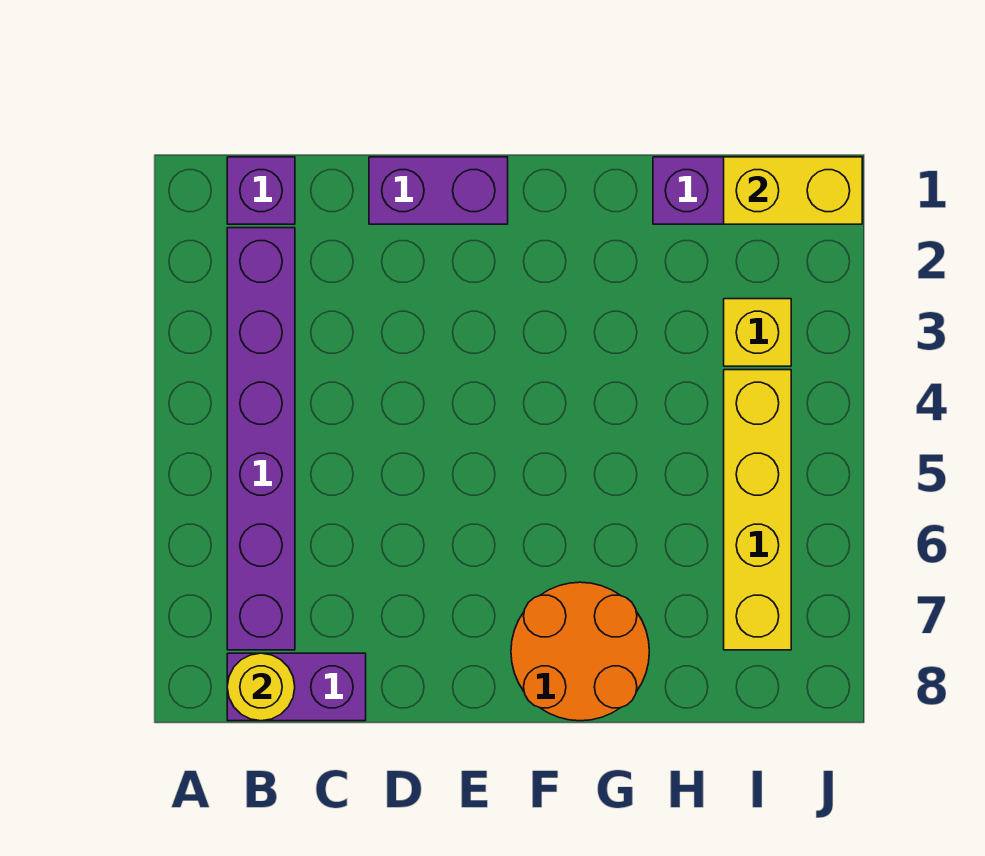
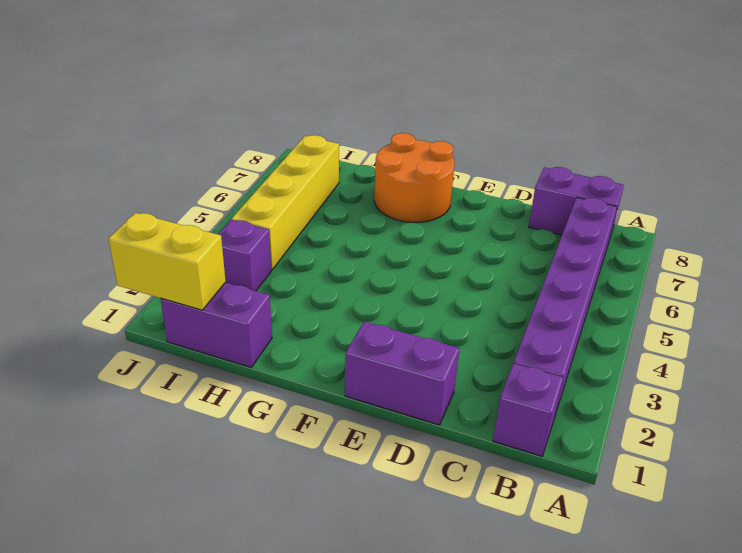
yellow round brick B8 level 2 -> none
yellow brick I3 level 1 -> purple brick I3 level 1

